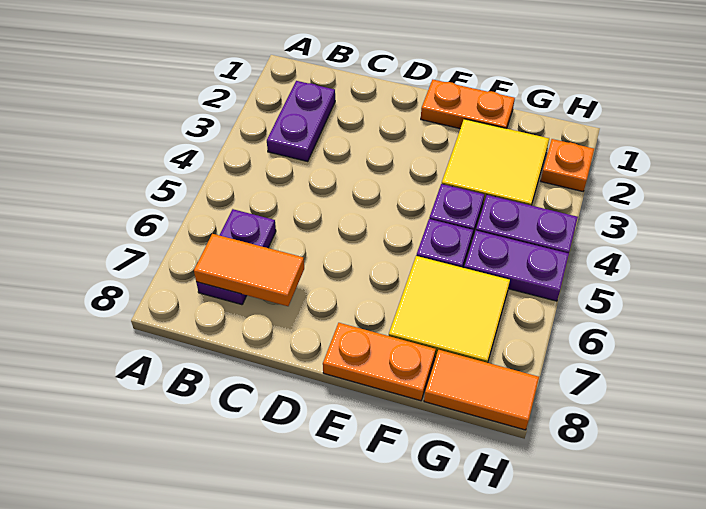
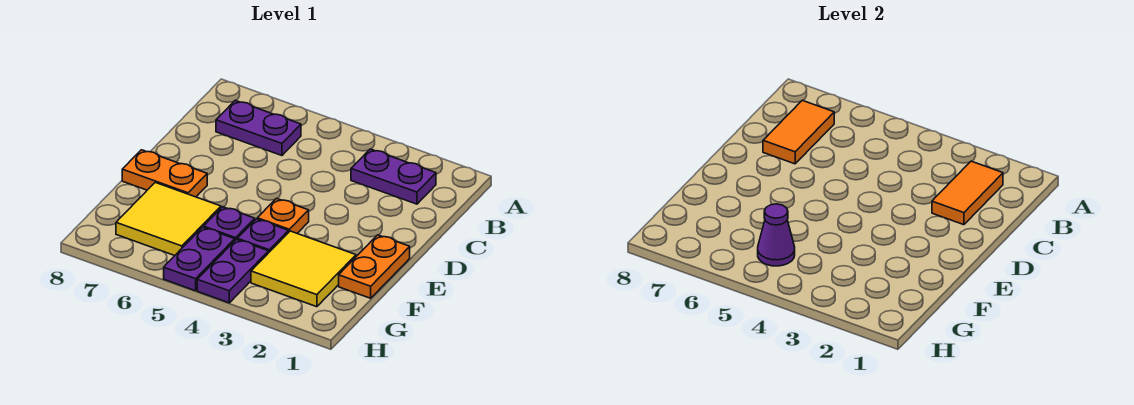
orange plate E8:F8 level 1 -> orange plate E7:E8 level 1
none -> purple cone G5 level 2
orange tile G8:H8 level 1 -> orange tile B2:C2 level 2
orange plate H2 level 1 -> orange plate E4 level 1

